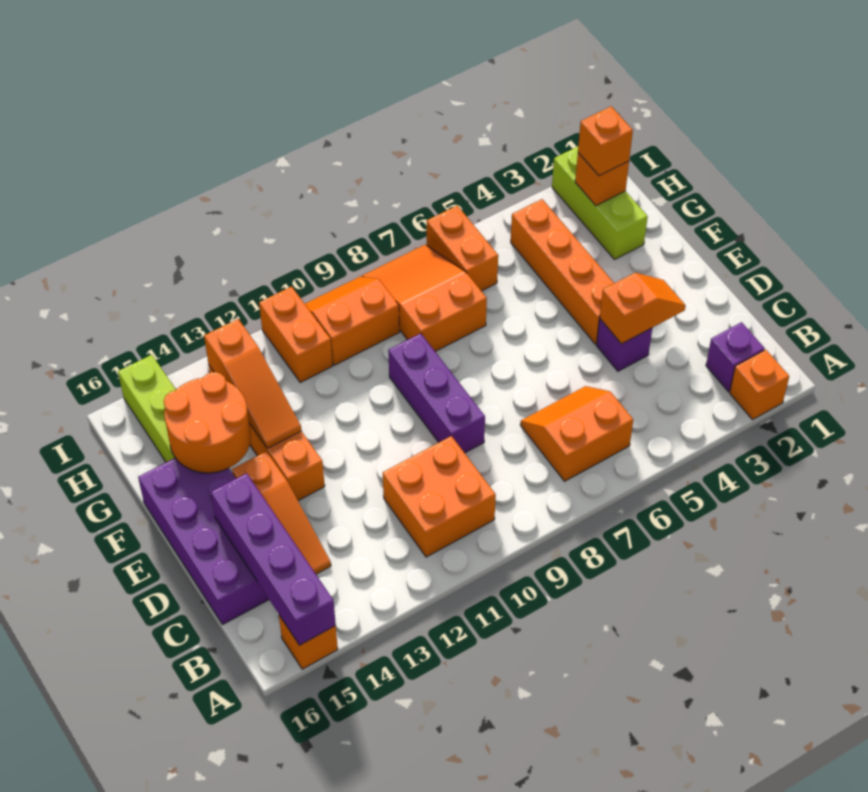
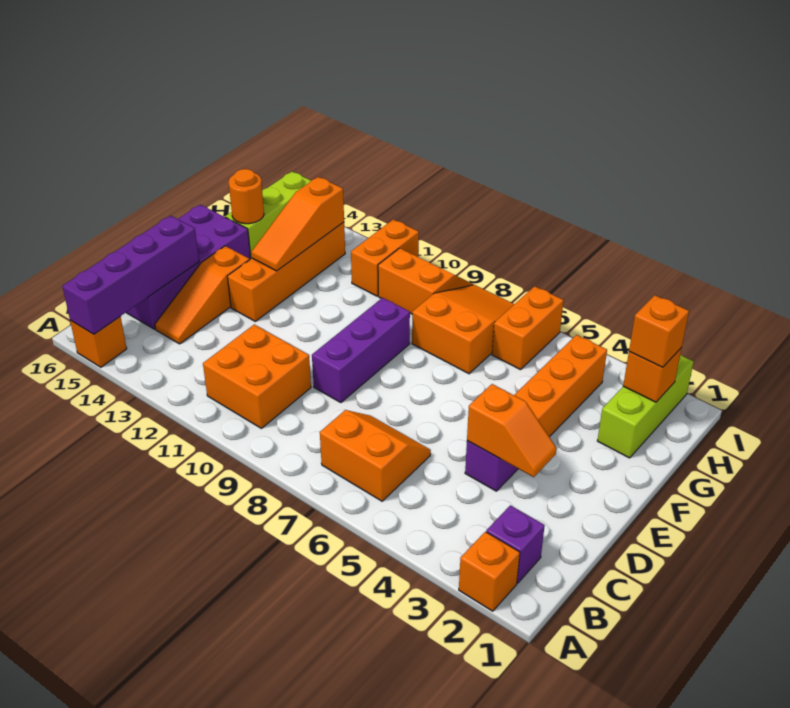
orange round brick F14:G15 level 2 -> orange round brick G15 level 2

